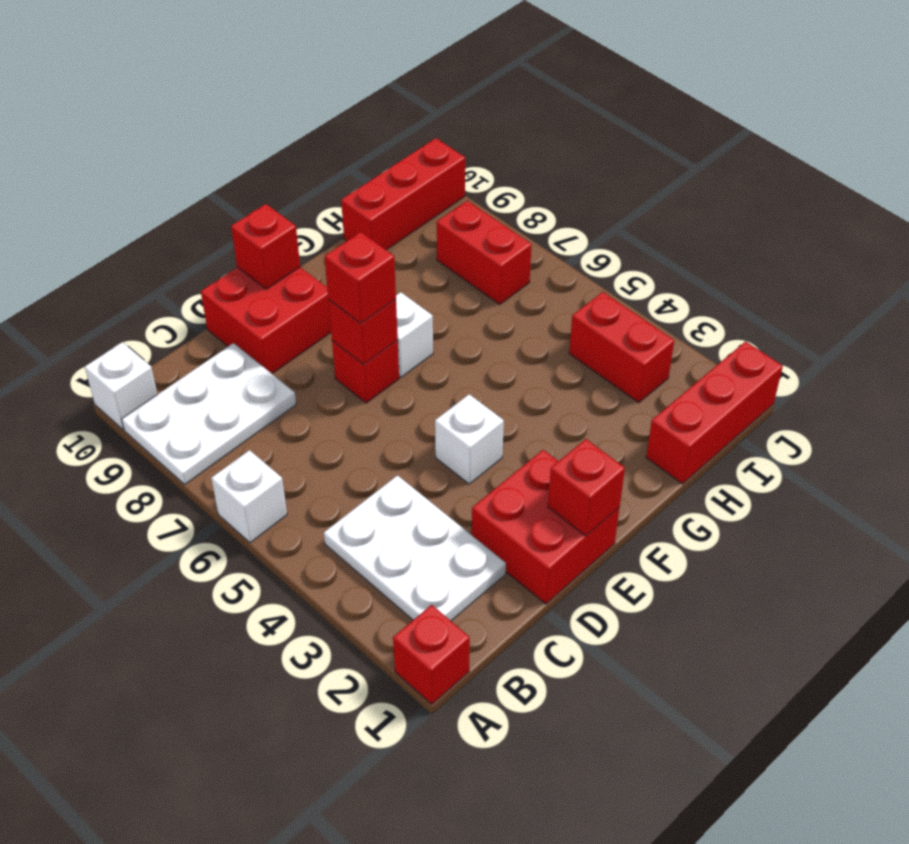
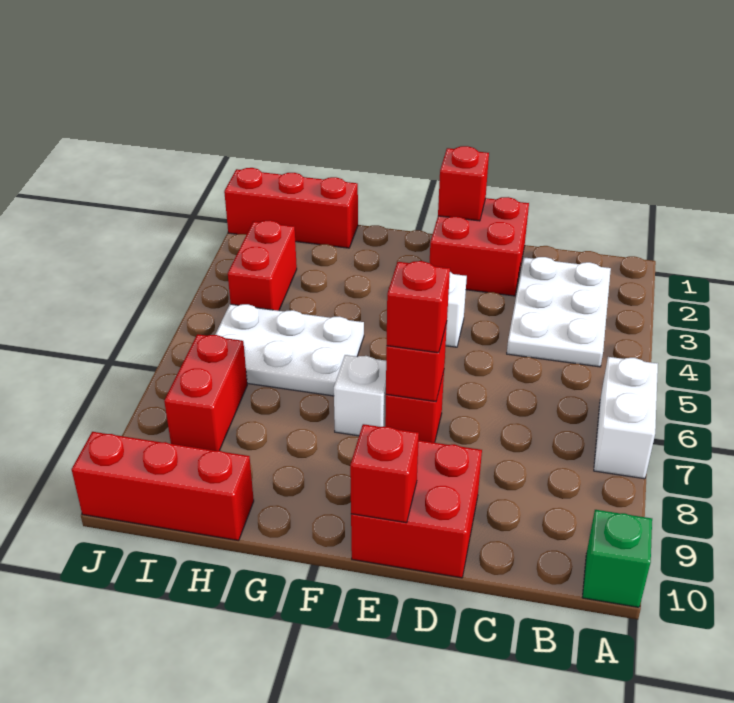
red brick A1 level 1 -> none
white brick A6 level 1 -> white brick A6:A7 level 1
white plate A8:C9 level 1 -> white plate G5:I6 level 1
white brick A10 level 1 -> green brick A10 level 1

